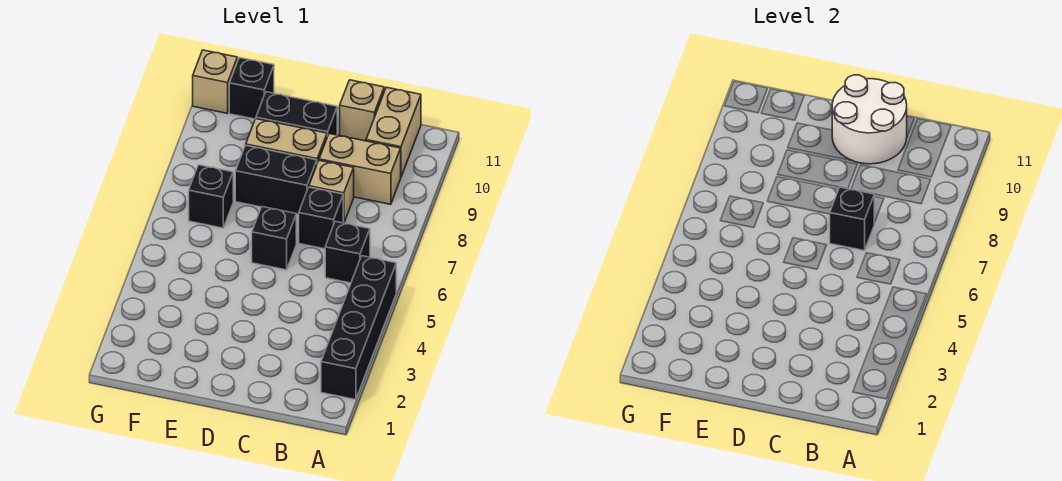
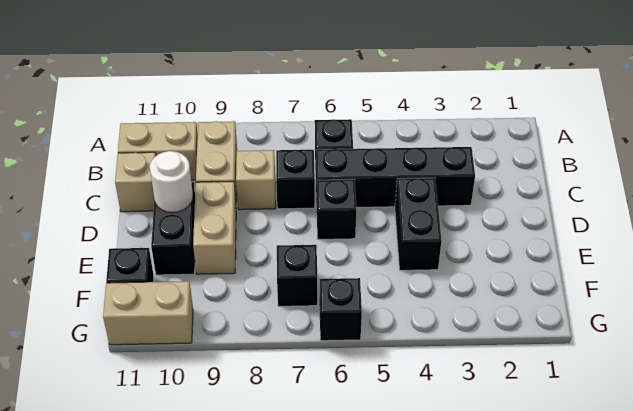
black brick A2:A5 level 1 -> black brick C3:C6 level 1
black brick C7 level 2 -> black brick G6 level 1
white round brick C10:D11 level 2 -> white round brick D10 level 2
black brick D8:E8 level 1 -> black brick D4:E4 level 1
tan brick G11 level 1 -> tan brick G10:G11 level 1

